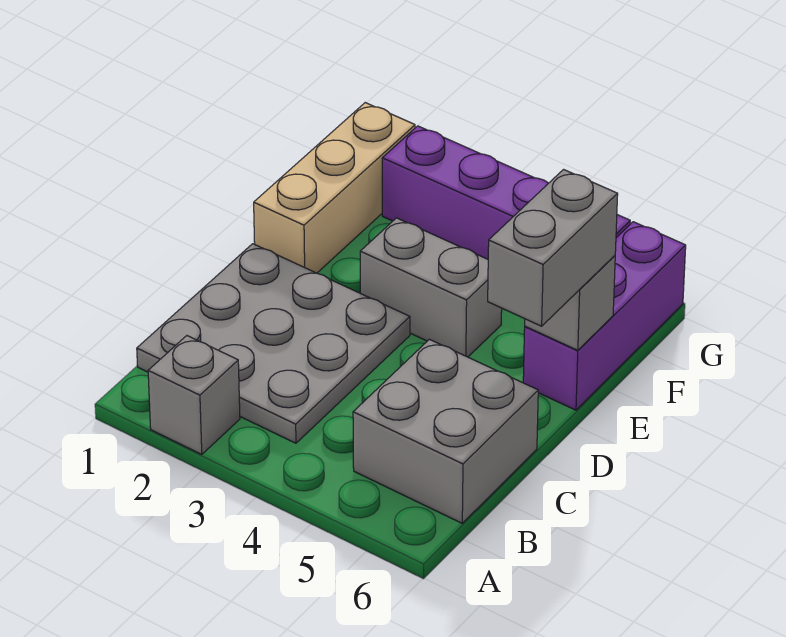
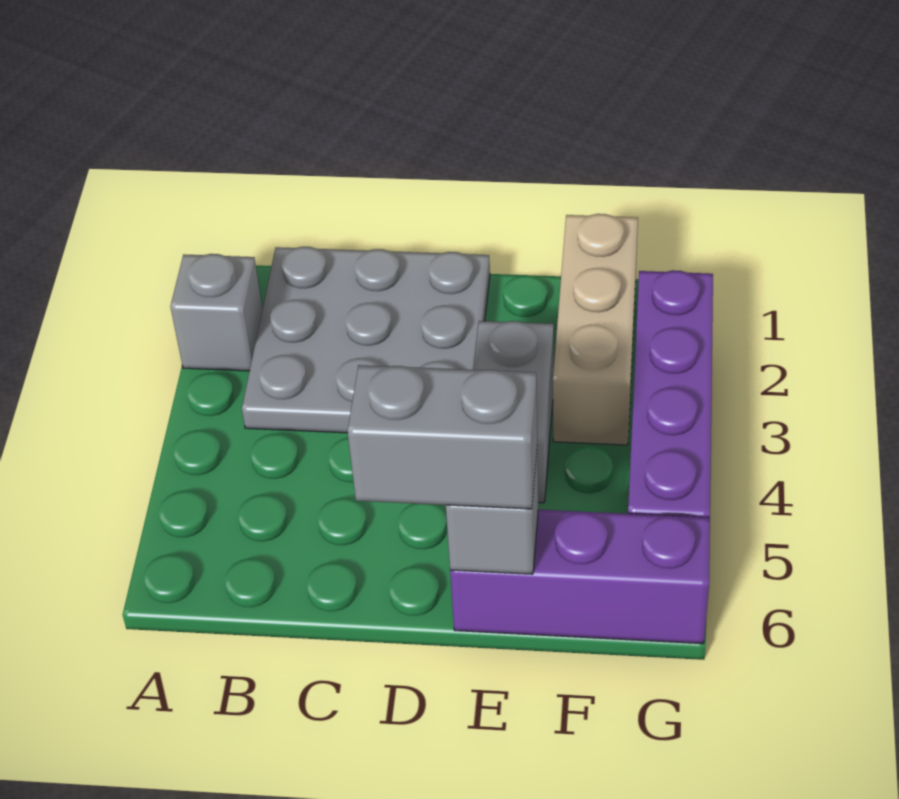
grey brick B5:C6 level 1 -> none
tan brick E1:G1 level 1 -> tan brick F1:F3 level 1

